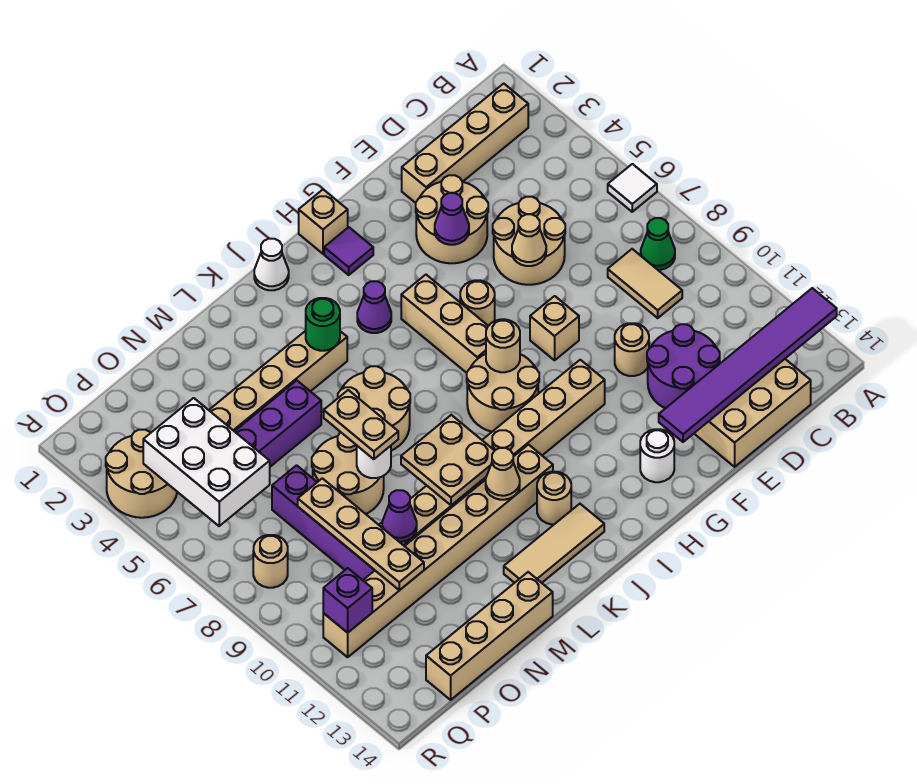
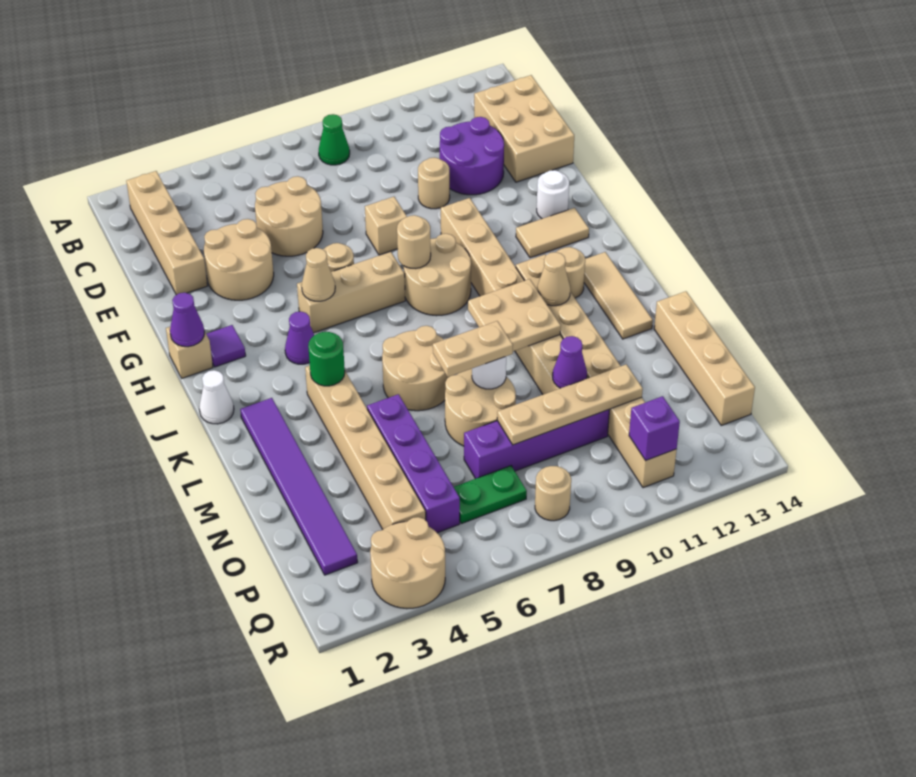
white tile A6 level 1 -> none
purple tile A13:F13 level 2 -> purple tile K2:P2 level 1
tan tile C8:C9 level 1 -> tan tile H12:H13 level 1
tan cone E6 level 2 -> tan cone H5 level 2
purple cone F4 level 2 -> purple cone H1 level 2
white brick P4:Q6 level 2 -> none
none -> green plate P6:P7 level 1

